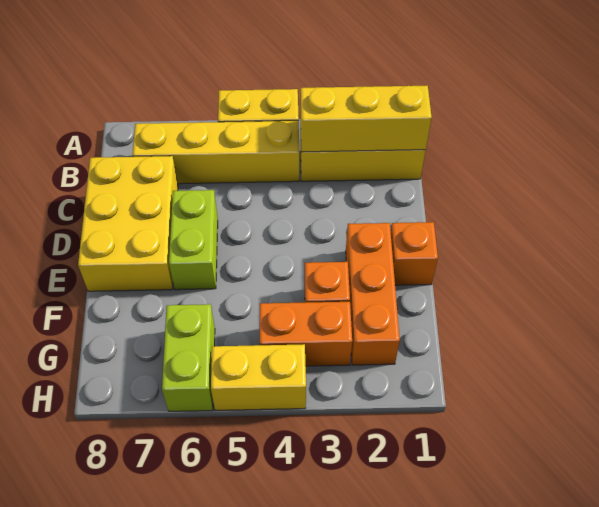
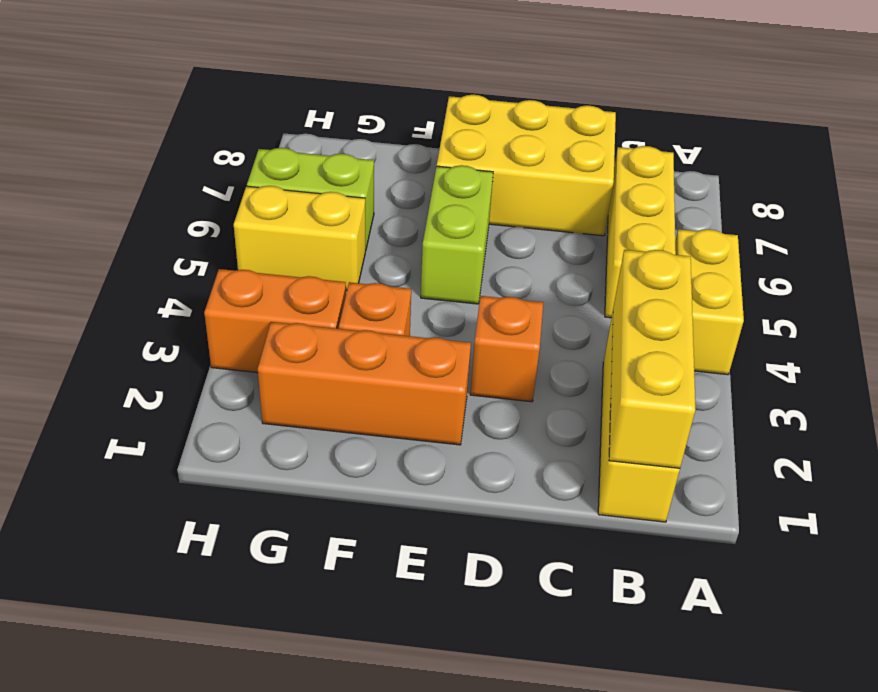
yellow brick B4:B7 level 1 -> yellow brick B5:B7 level 1
lime brick D6:E6 level 1 -> lime brick E5:E6 level 1
orange brick E1 level 1 -> orange brick D3 level 1
orange brick G3:G4 level 1 -> orange brick G3:H3 level 1
yellow brick H4:H5 level 1 -> yellow brick G5:H5 level 1

